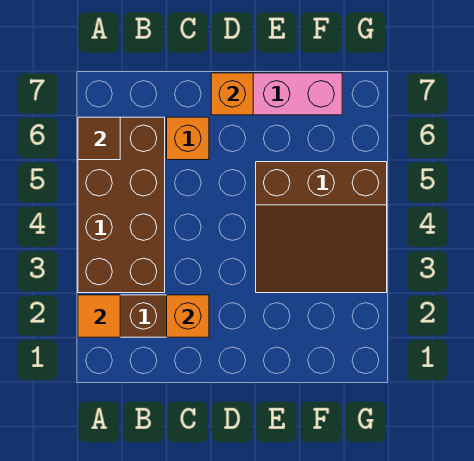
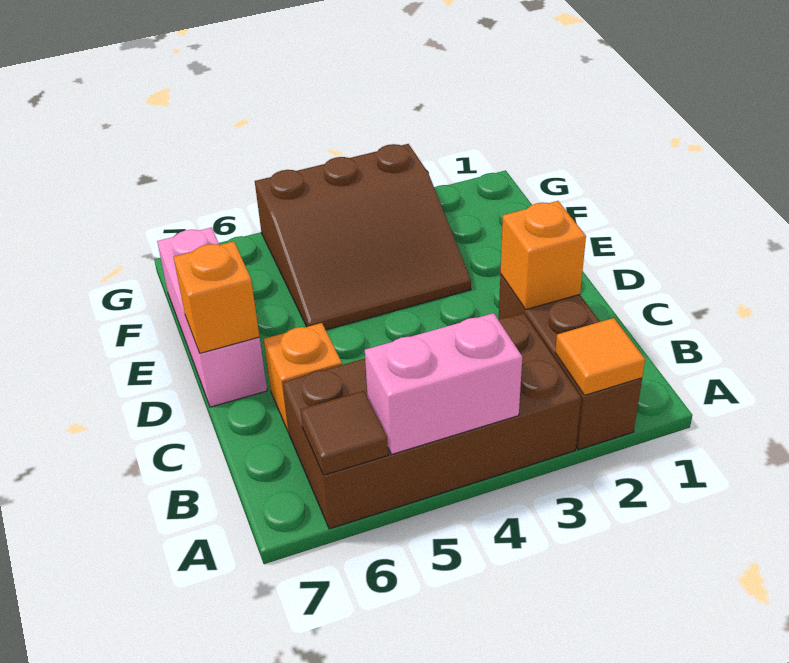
none -> pink brick A4:A5 level 2
brown slope E3:G5 level 1 top 5 -> brown slope E3:G5 level 1 top G

